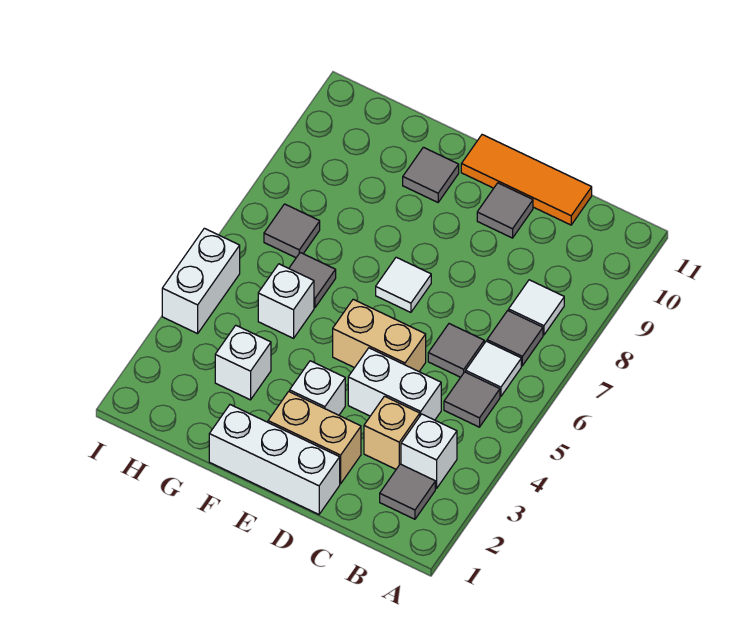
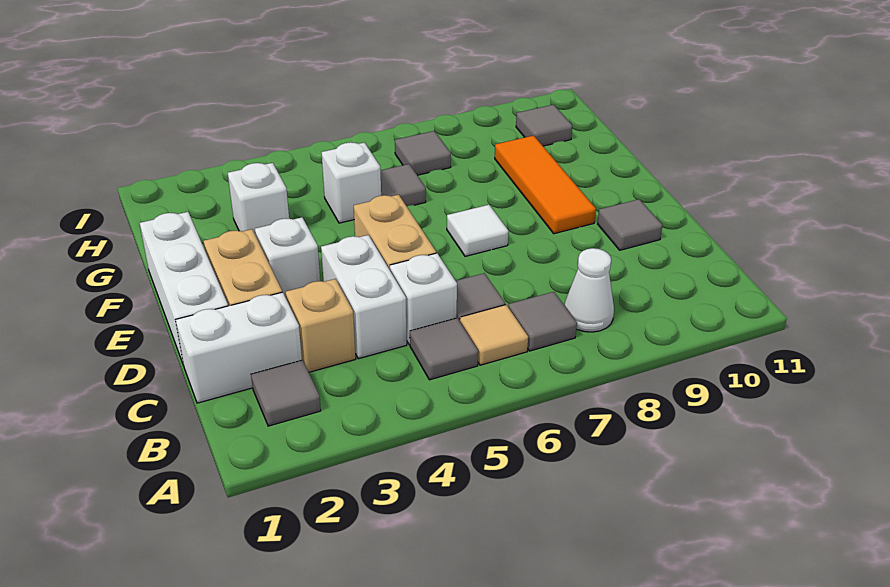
white brick B3 level 1 -> white brick C5 level 1
white tile B6 level 1 -> tan tile B6 level 1
white tile B8 level 1 -> white cone B8 level 1
orange tile C11:E11 level 1 -> orange tile E9:G9 level 1
grey tile F10 level 1 -> grey tile H10 level 1
white brick I4:I5 level 1 -> white brick C1:C2 level 1

